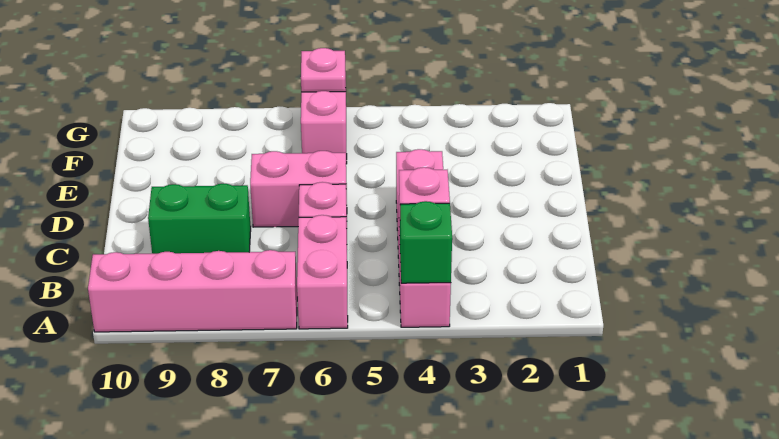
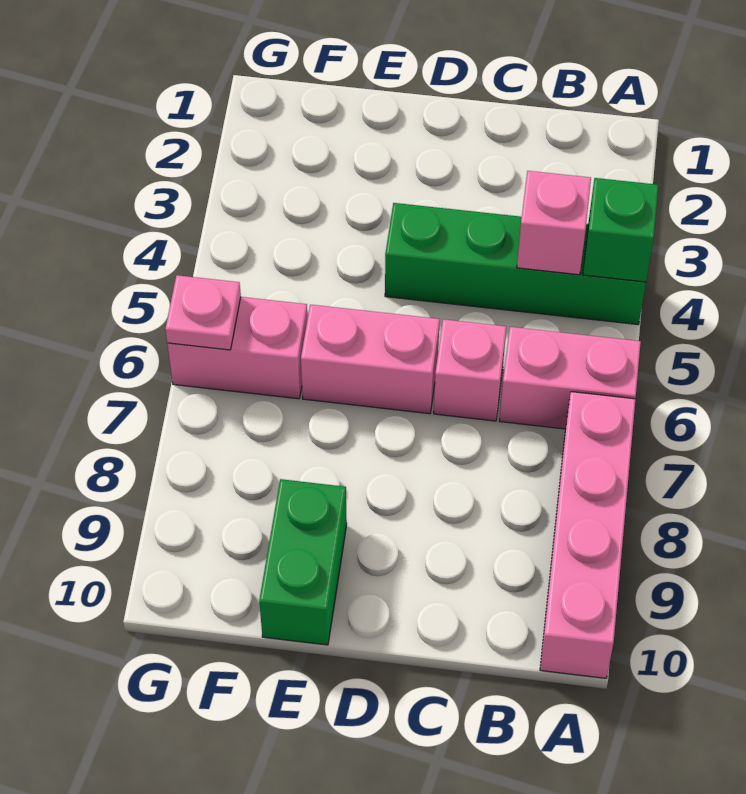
pink brick A4:D4 level 1 -> green brick A4:D4 level 1
green brick C8:C9 level 1 -> green brick E9:E10 level 1
pink brick D6:D7 level 1 -> pink brick D6:E6 level 1

